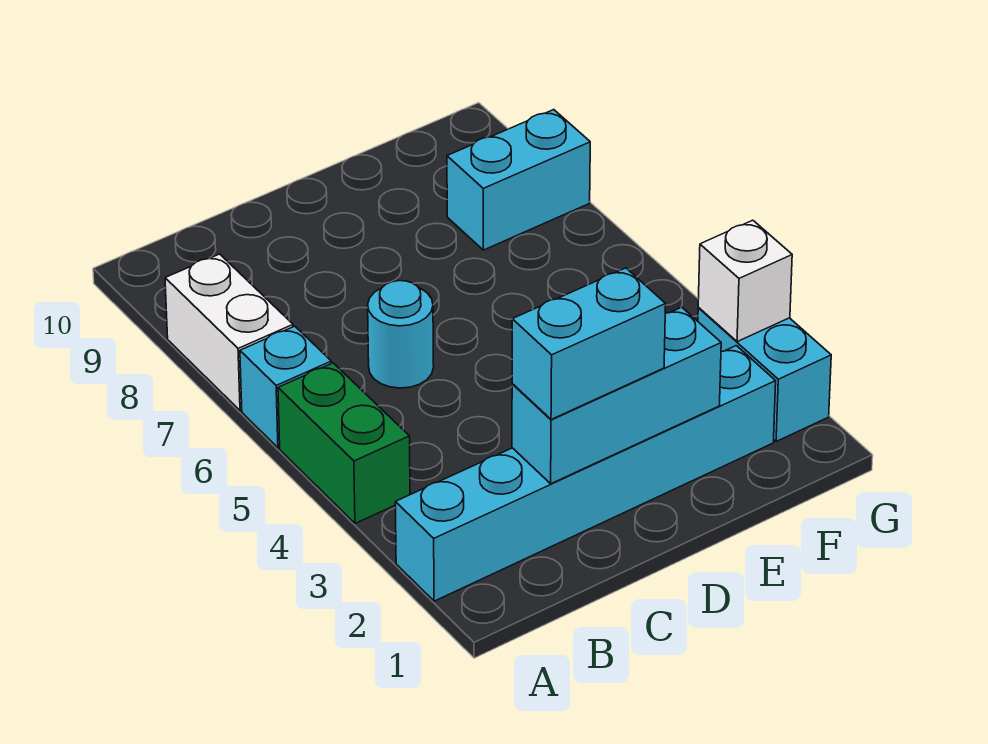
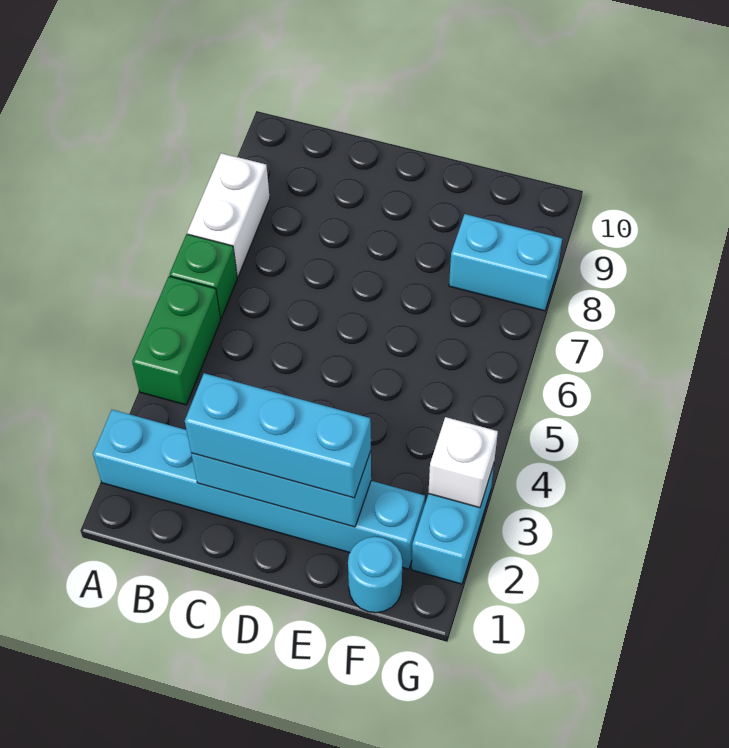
cyan brick A6 level 1 -> green brick A6 level 1
cyan brick C2:D2 level 3 -> cyan brick C2:E2 level 3
cyan round brick C6 level 1 -> cyan round brick F1 level 1

